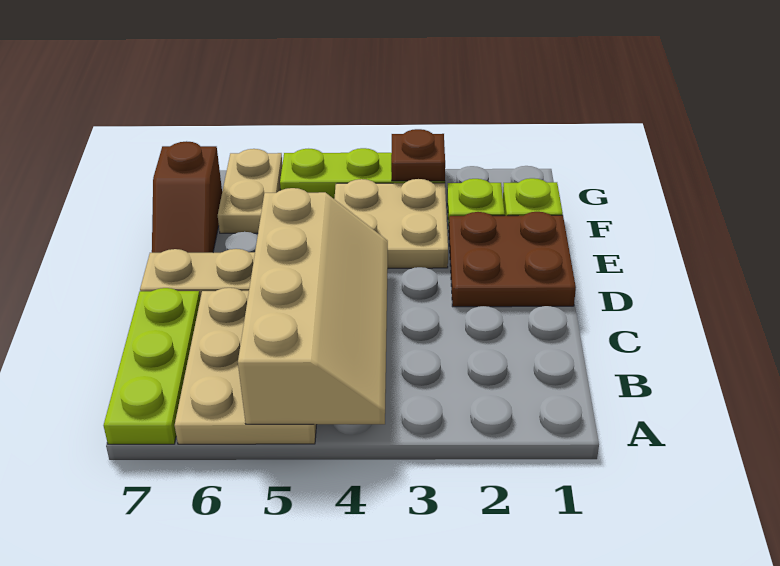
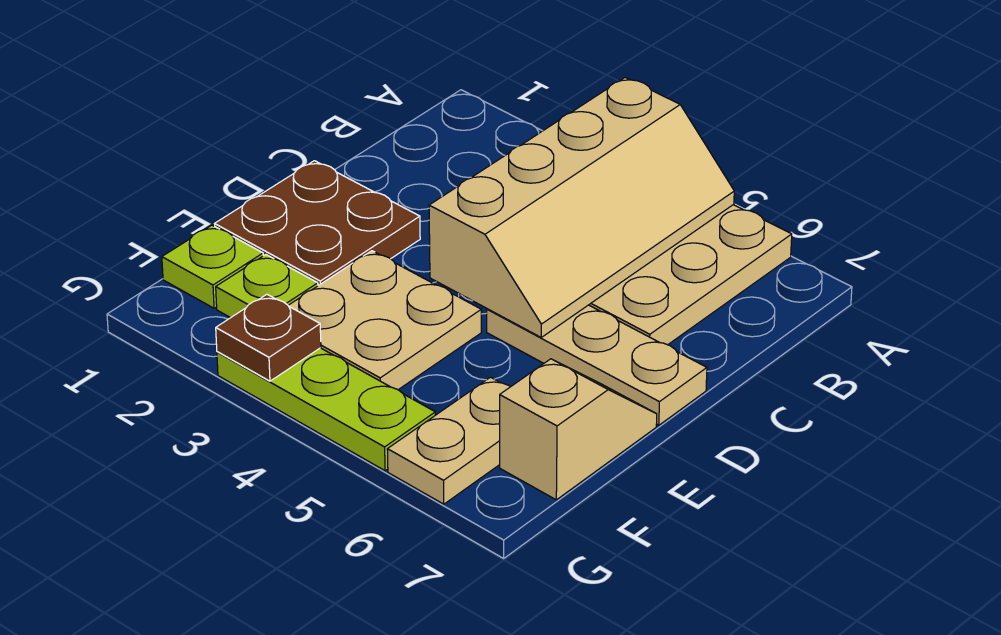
tan slope A4:D5 level 2 top 5 -> tan slope A4:D5 level 2 top 4
lime plate A7:C7 level 1 -> none
brown slope E7:F7 level 1 top F -> tan slope E7:F7 level 1 top F

